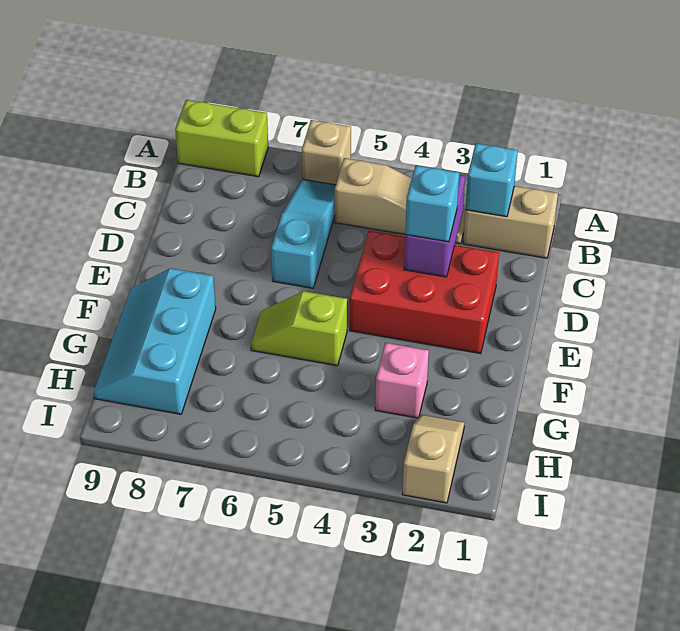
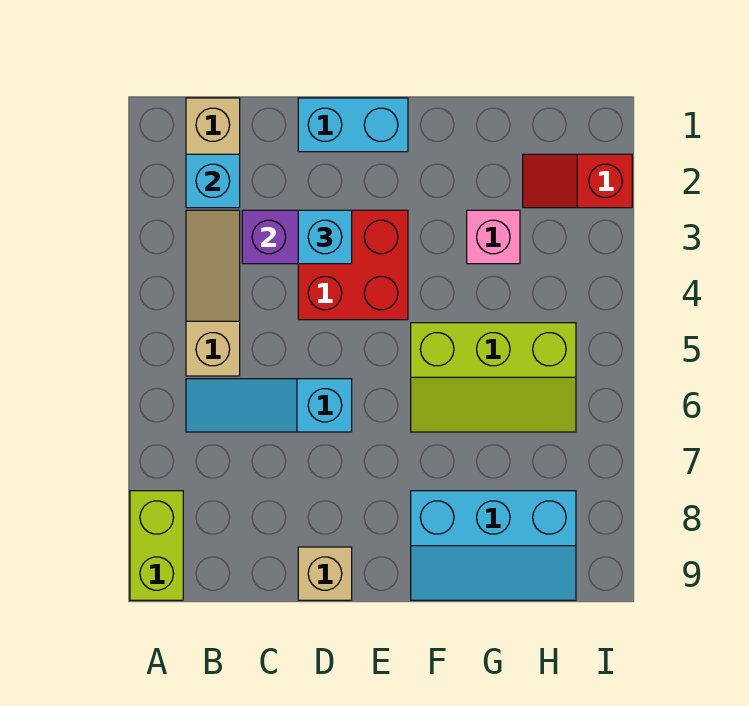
tan brick A6 level 1 -> tan brick D9 level 1
none -> cyan brick D1:E1 level 1
red brick D2:E4 level 1 -> red brick D3:E4 level 1
lime slope F5:F6 level 1 top 5 -> lime slope F5:H6 level 1 top 5
tan slope H2:I2 level 1 top I -> red slope H2:I2 level 1 top I

